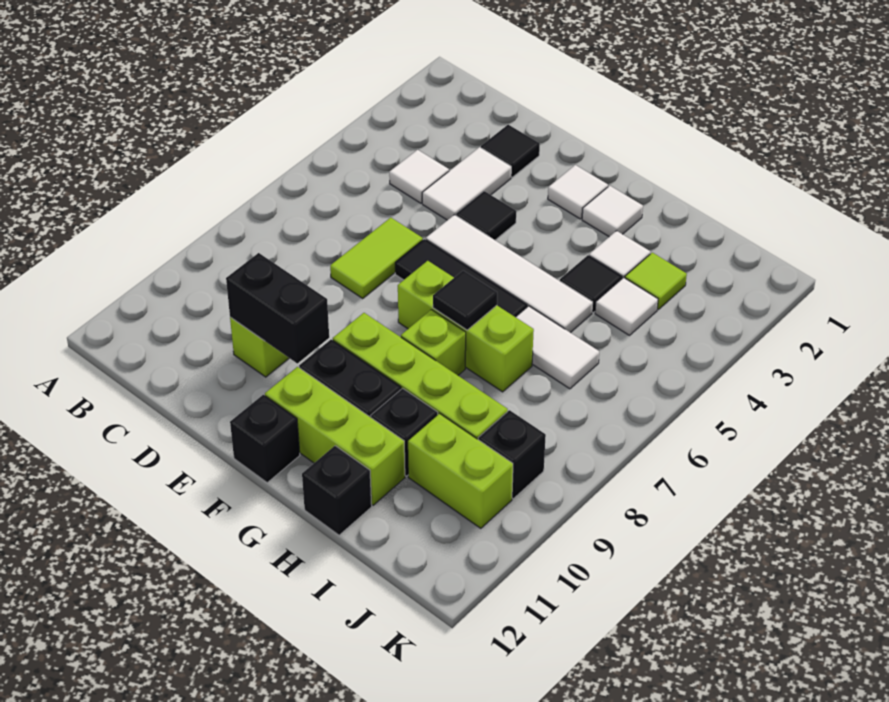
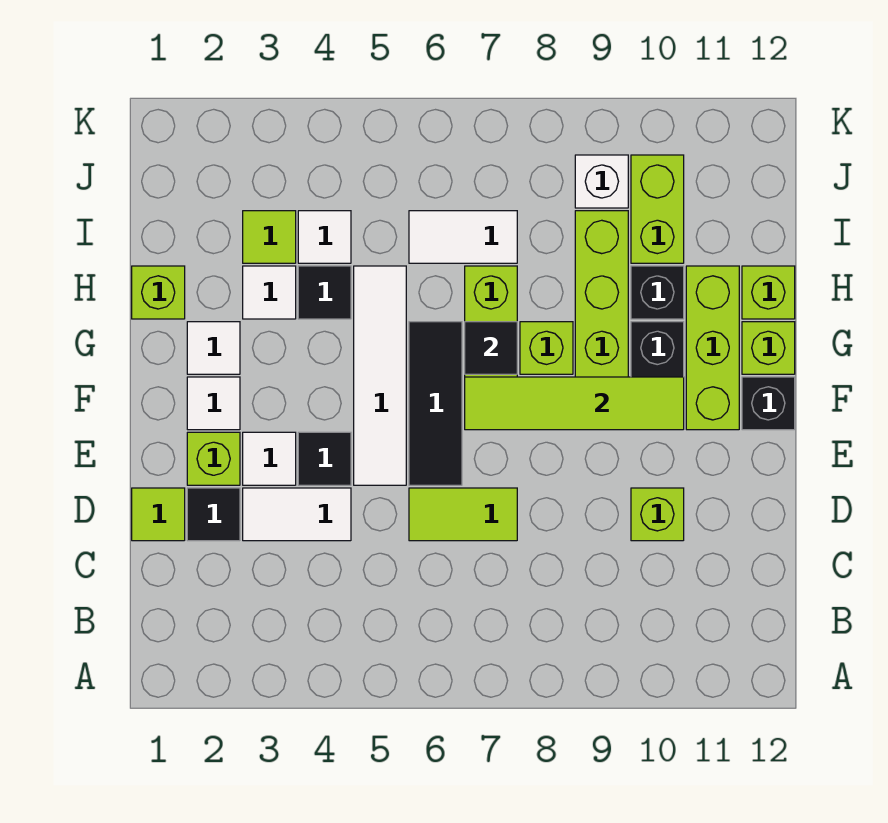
white tile C4 level 1 -> white tile E3 level 1
none -> lime tile D1 level 1
black brick D10:E10 level 2 -> none
none -> lime brick E2 level 1
none -> lime tile F7:F10 level 2
none -> lime brick G12 level 1
none -> lime brick H1 level 1
white tile H6:I6 level 1 -> white tile I6:I7 level 1
black brick H12 level 1 -> lime brick H12 level 1
black brick J9 level 1 -> white brick J9 level 1

